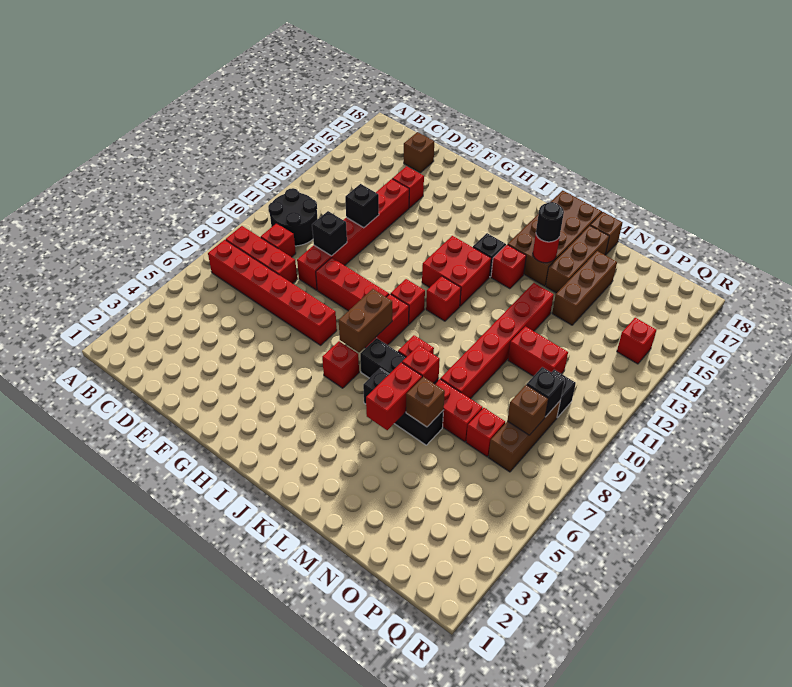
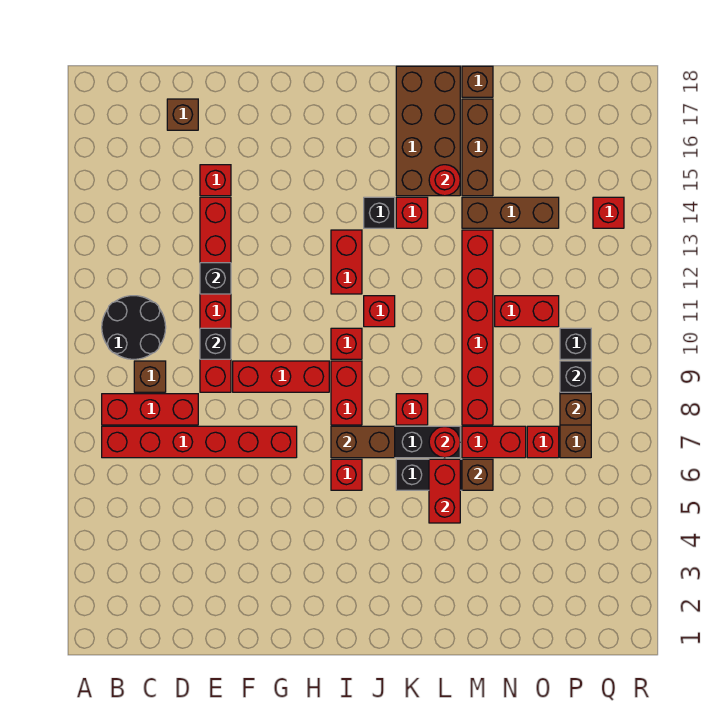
red brick C9 level 1 -> brown brick C9 level 1
brown brick I7:I8 level 2 -> brown brick I7:J7 level 2
red brick I12:J13 level 1 -> red brick I12:I13 level 1
red brick L7 level 2 -> red round brick L7 level 2
black round brick L15 level 3 -> none
brown brick N14:N16 level 1 -> brown brick M14:O14 level 1

